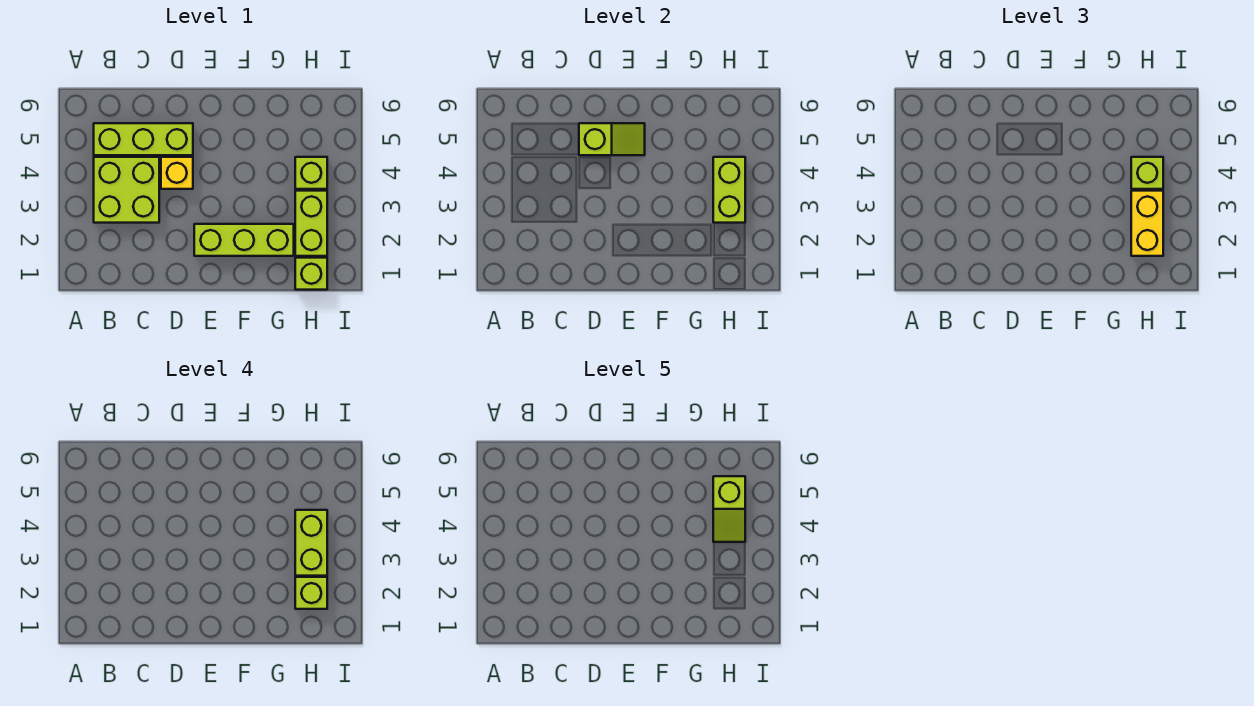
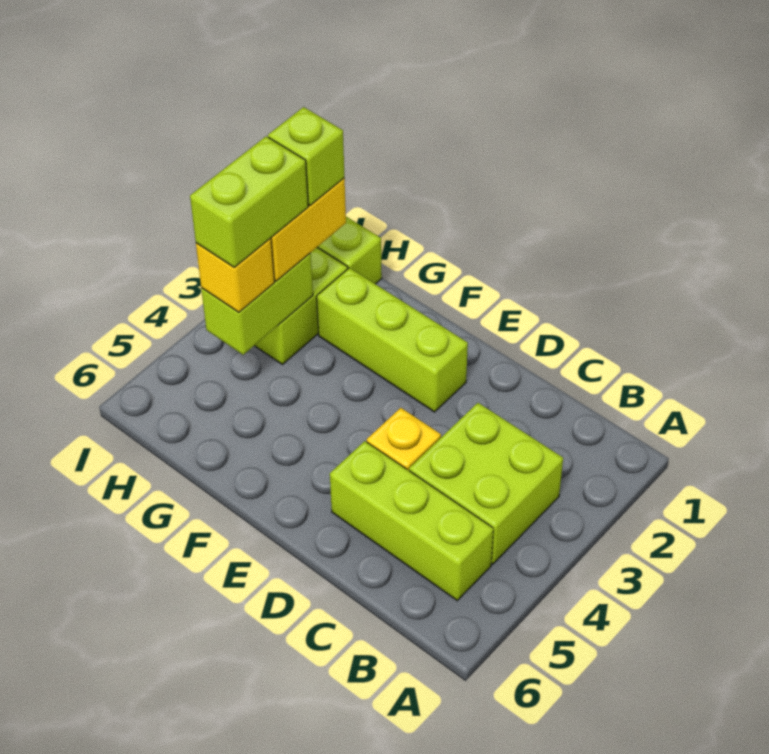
lime slope D5:E5 level 2 top D -> none
lime brick H4 level 1 -> none
lime brick H4 level 3 -> yellow brick H4 level 3
lime slope H4:H5 level 5 top 5 -> none

